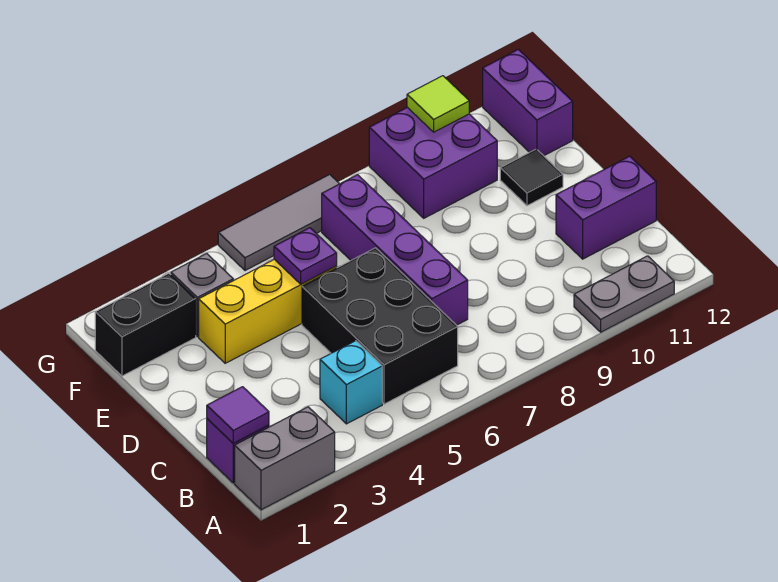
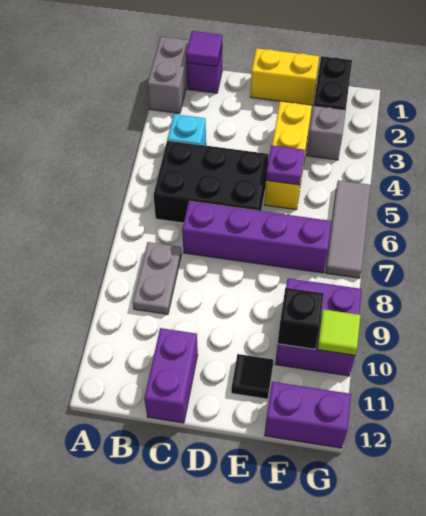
grey plate A10:A11 level 1 -> grey plate B8:B9 level 1
none -> yellow brick D1:E1 level 1
none -> black brick F10 level 2

